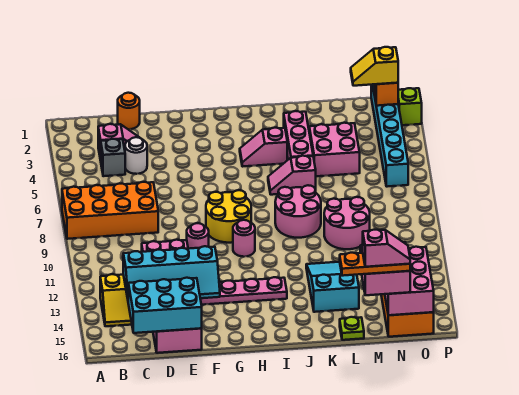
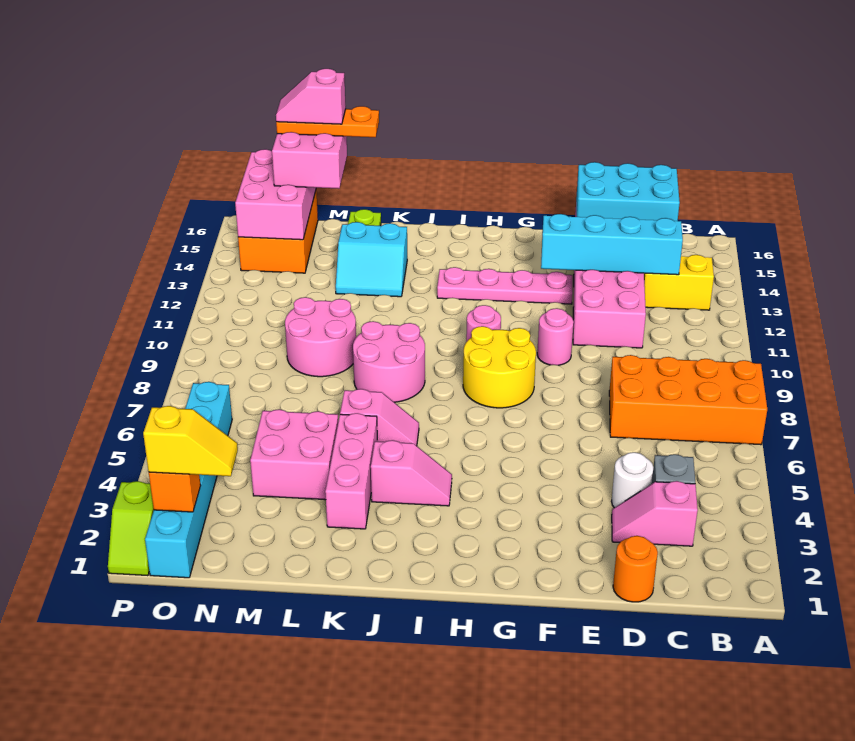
cyan slope K12:L14 level 1 top 14 -> cyan slope K13:L14 level 1 top 14

